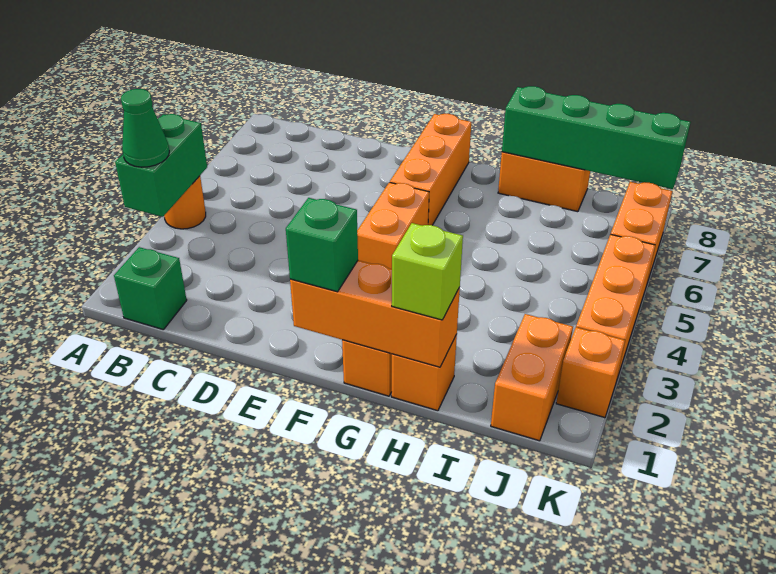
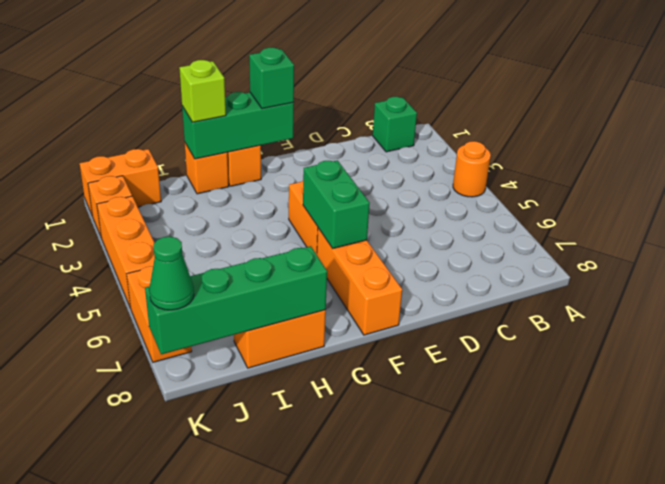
green brick A3:A4 level 2 -> green brick F5:F6 level 2
green cone A3 level 3 -> green cone K8 level 3
orange brick F1:H1 level 2 -> green brick F1:H1 level 2
orange brick J1:J2 level 1 -> orange brick J1:K1 level 1

